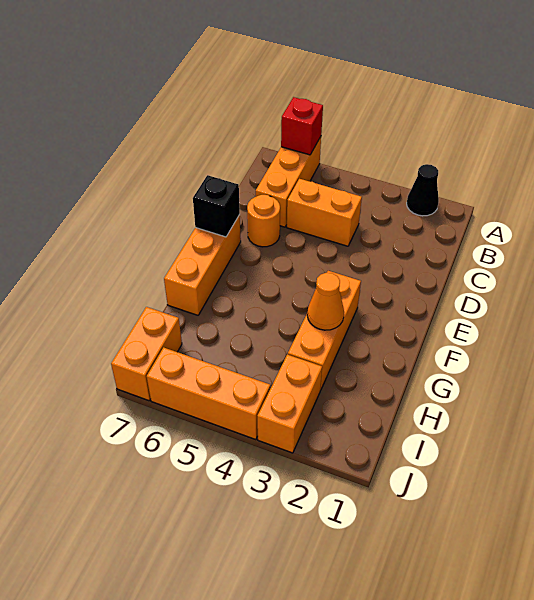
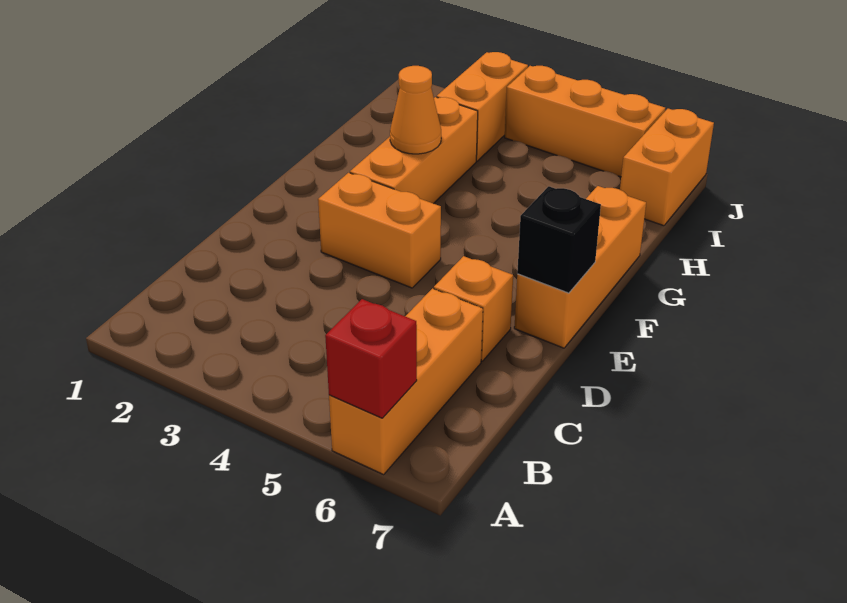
black cone A2 level 1 -> none
orange brick C4:C5 level 1 -> orange brick E3:E4 level 1
orange round brick D6 level 1 -> orange brick D6 level 1

